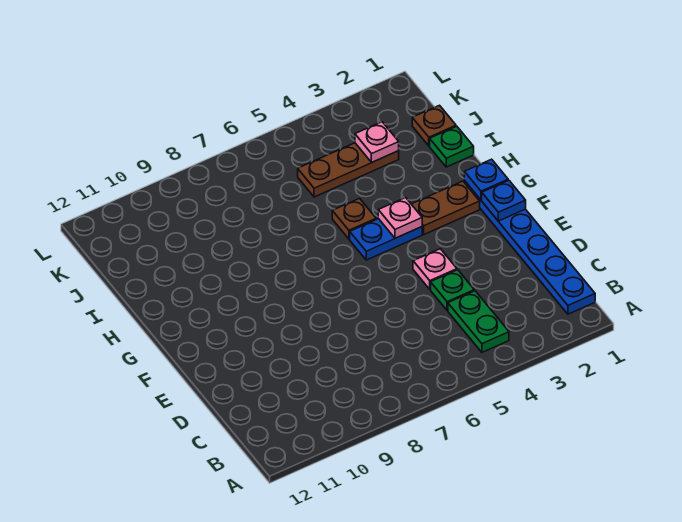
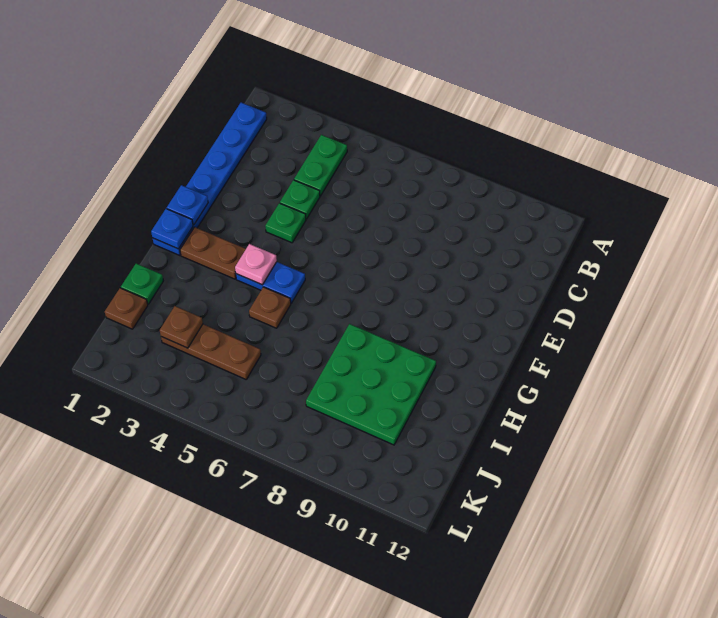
pink plate E4 level 1 -> green plate E4 level 1
none -> green plate H8:J10 level 1
pink plate J3 level 2 -> brown plate J3 level 2

